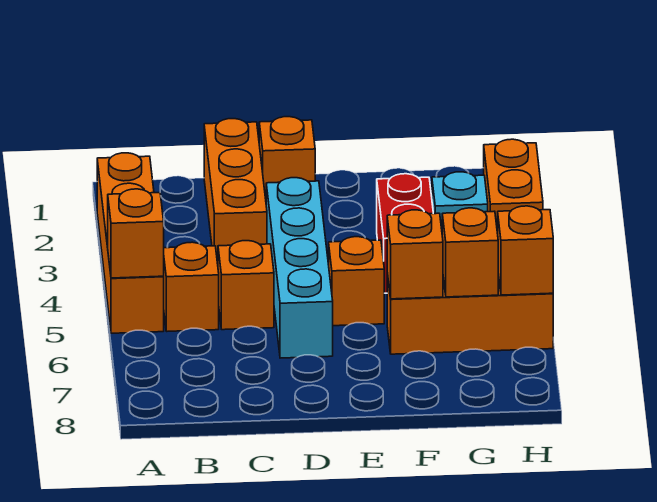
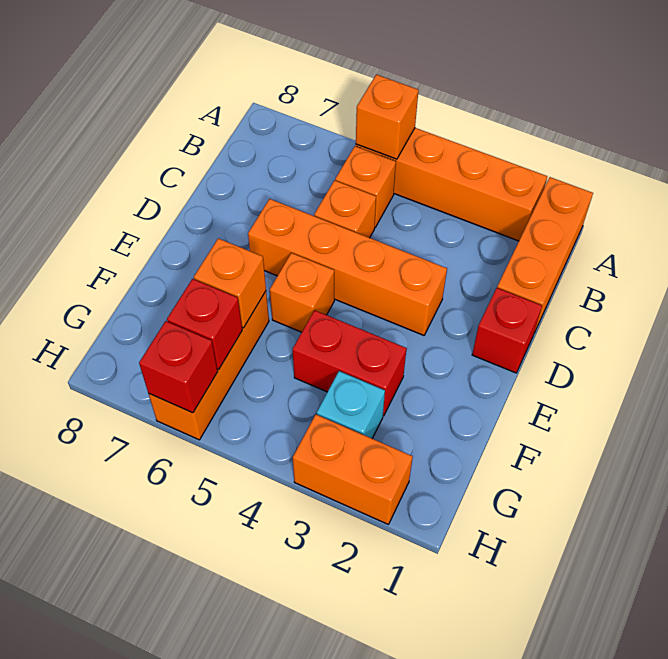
orange brick C1:C3 level 1 -> orange brick A1:C1 level 1
orange brick D1 level 1 -> red brick D1 level 1
cyan brick D3:D6 level 1 -> orange brick D3:D6 level 1
orange brick G6 level 2 -> red brick G6 level 2
orange brick H6 level 2 -> red brick H6 level 2

